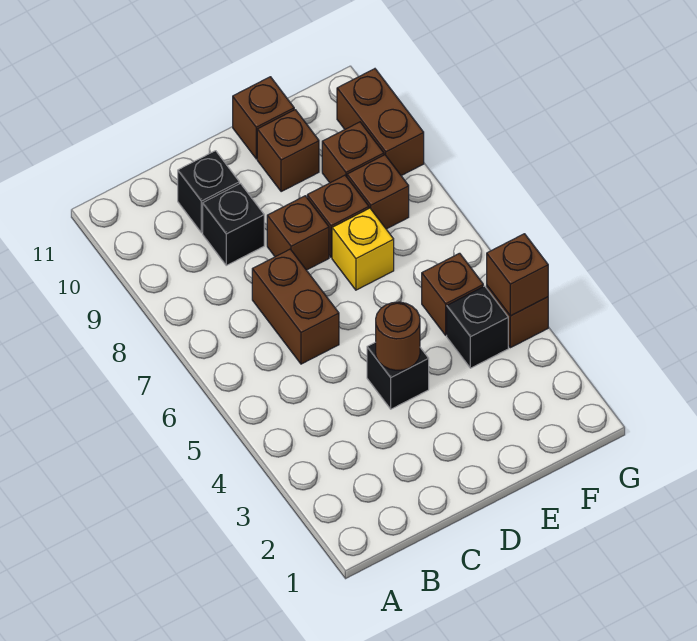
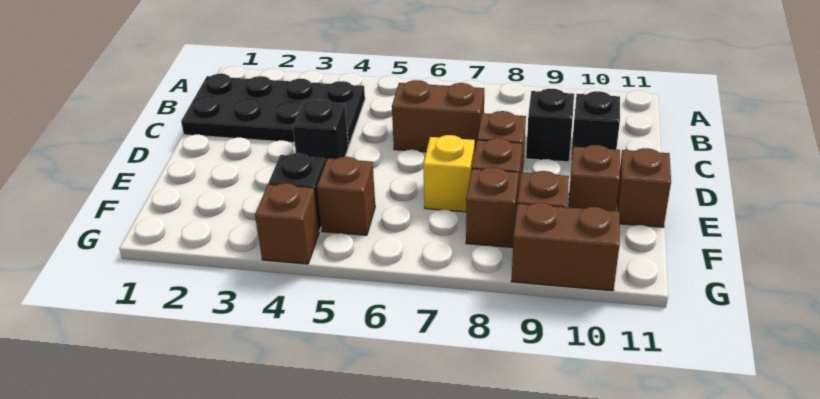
none -> black plate B1:C4 level 1
brown round brick D4 level 2 -> none
brown brick G4 level 2 -> none

